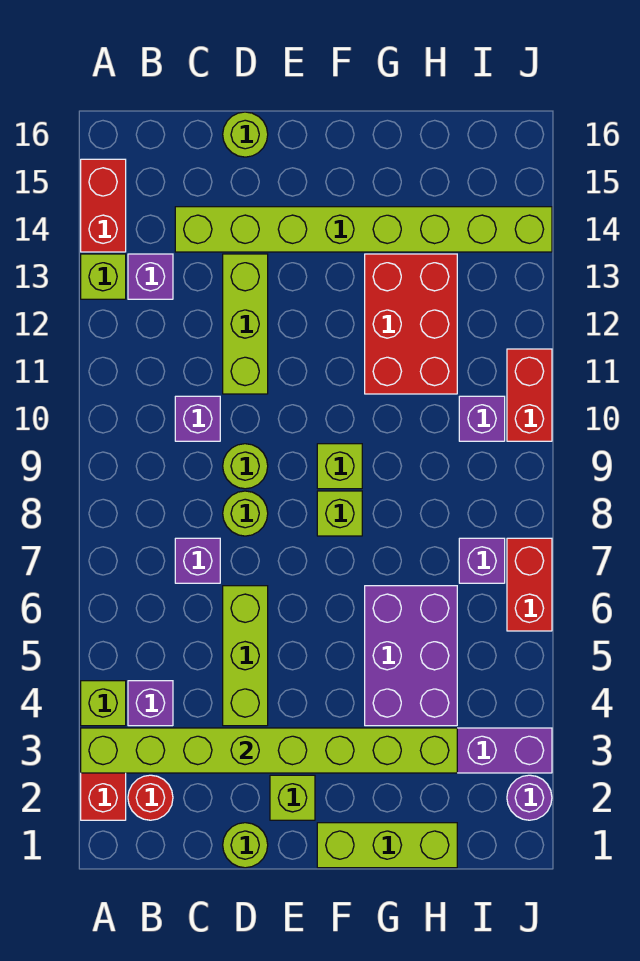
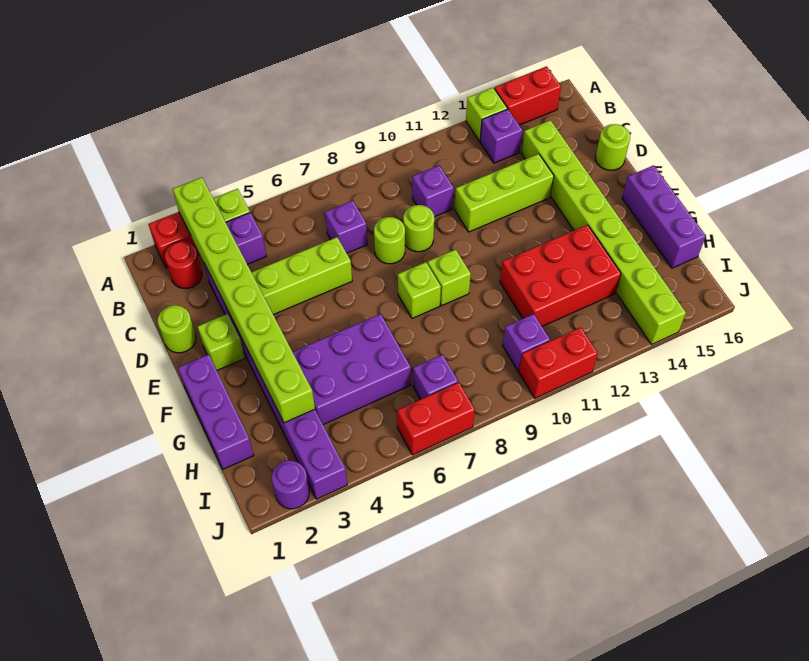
lime brick F1:H1 level 1 -> purple brick F1:H1 level 1
none -> purple brick F16:H16 level 1

